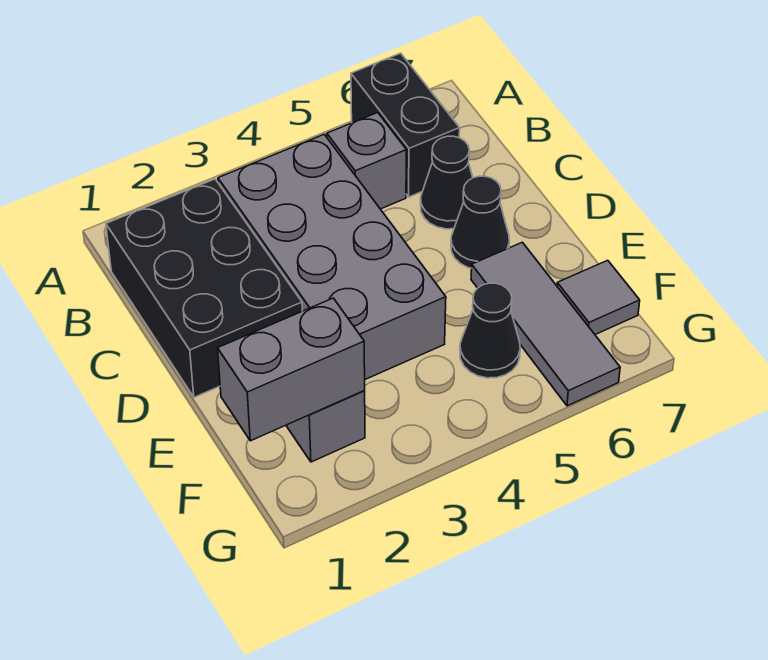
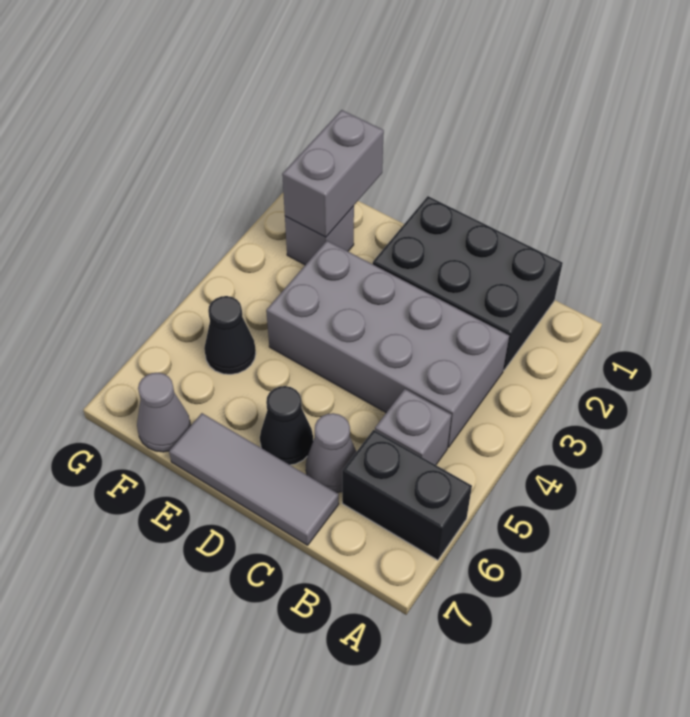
black cone C6 level 1 -> grey cone C6 level 1
grey tile E6:G6 level 1 -> grey tile C7:E7 level 1
grey tile F7 level 1 -> grey cone F7 level 1

